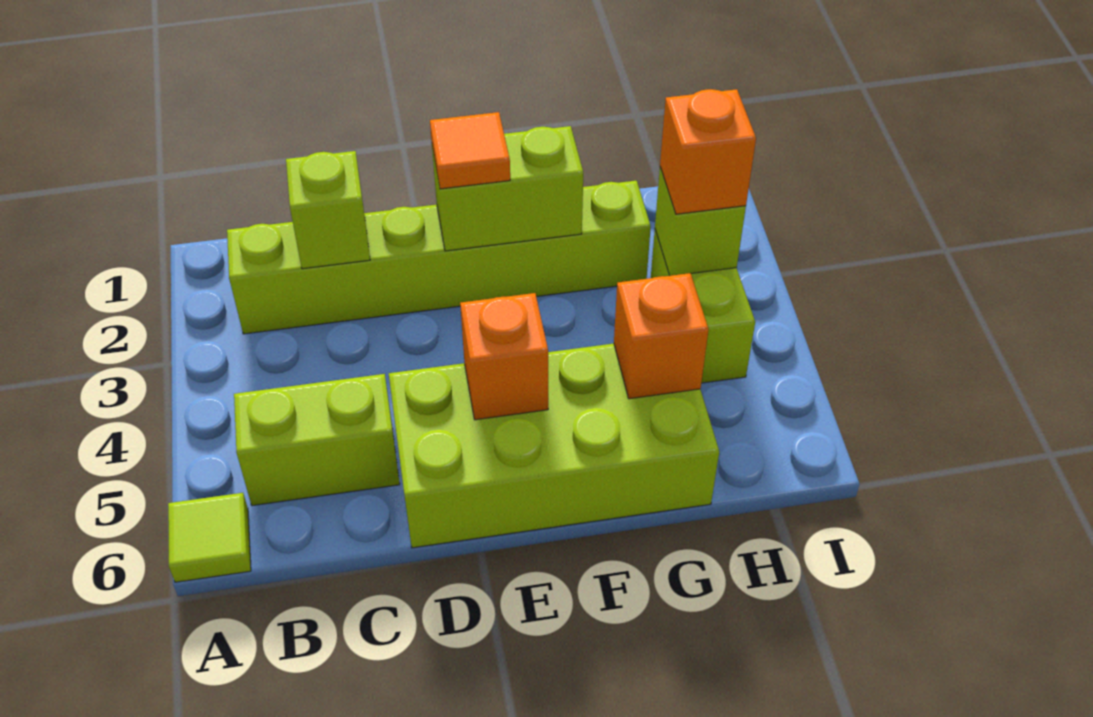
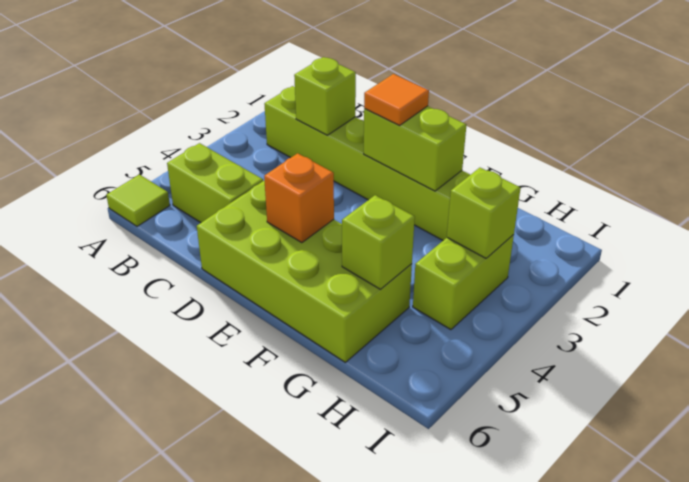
orange brick G5 level 2 -> lime brick G5 level 2
orange brick H3 level 3 -> none

